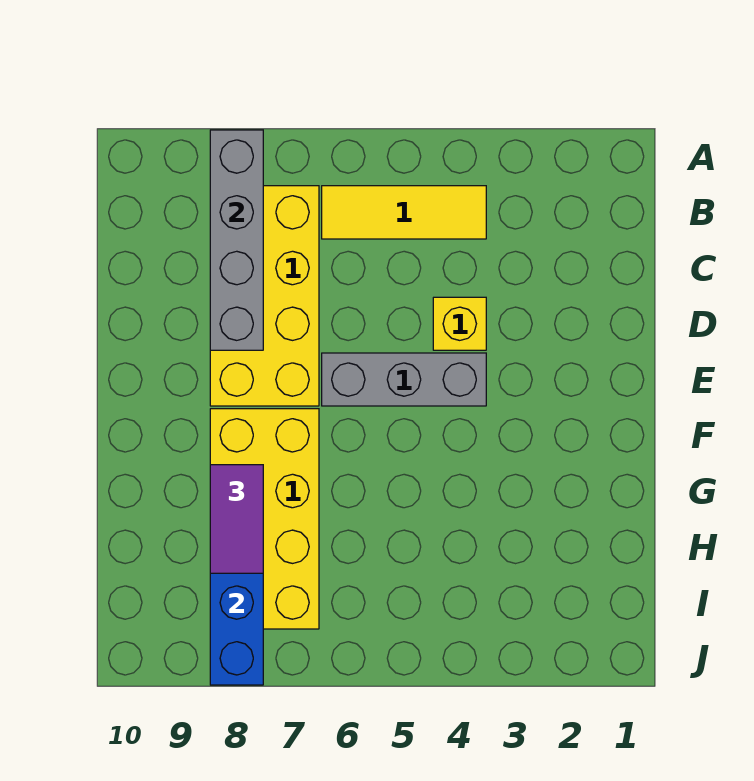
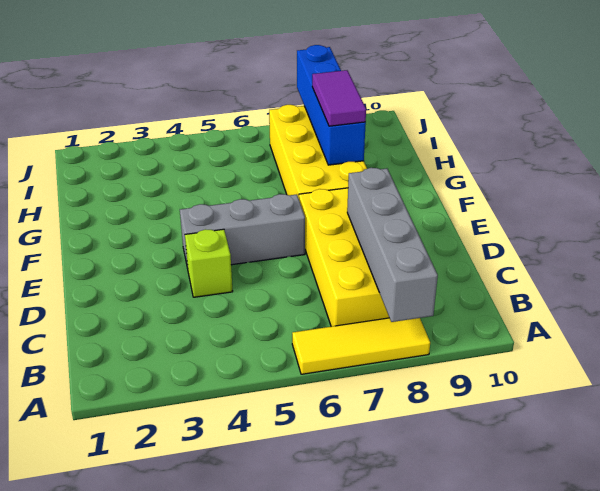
yellow tile B4:B6 level 1 -> yellow tile A6:A8 level 1
yellow brick D4 level 1 -> lime brick D4 level 1

